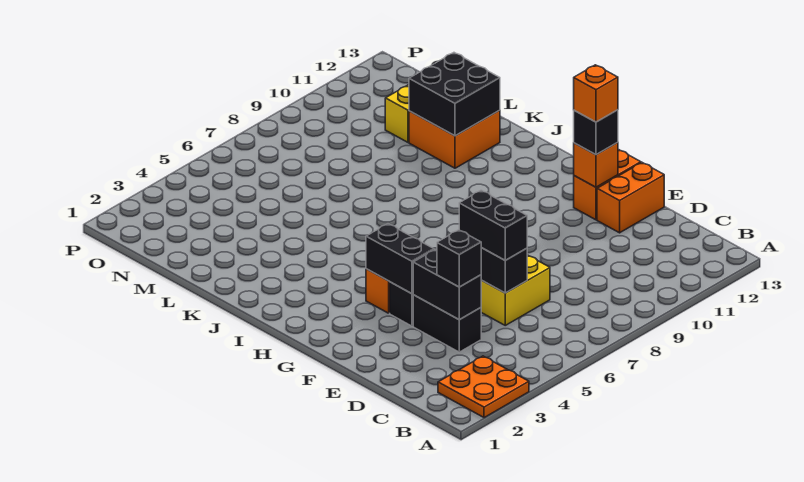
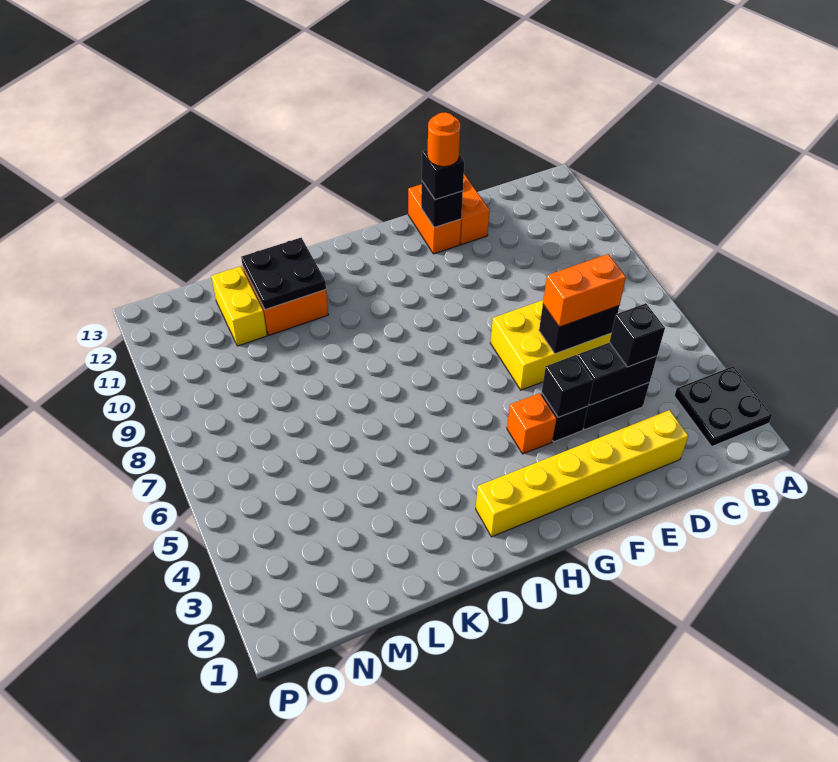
orange plate A2:B3 level 1 -> black plate A2:B3 level 1
none -> yellow brick D2:I2 level 1
black brick D6:E6 level 3 -> orange brick D6:E6 level 3
black brick F4:G4 level 2 -> black brick F4 level 2
orange brick F12 level 2 -> black brick F12 level 2
orange brick F12 level 4 -> orange round brick F12 level 4
black brick K11:L12 level 2 -> black plate K11:L12 level 2

